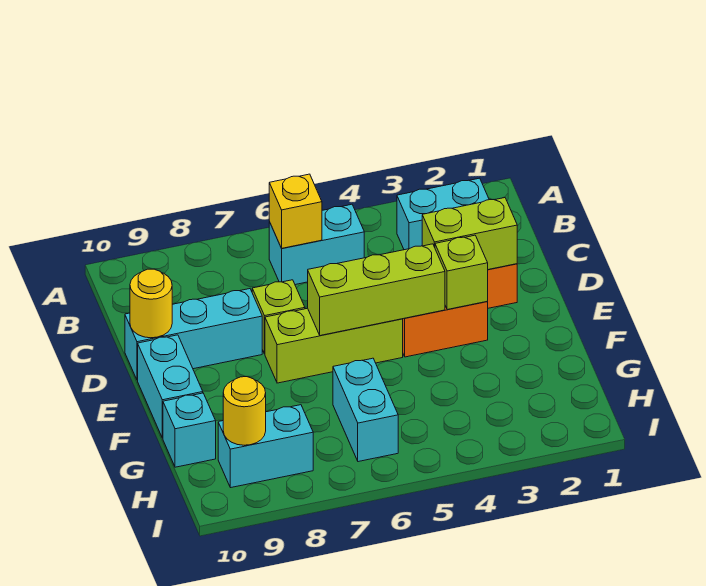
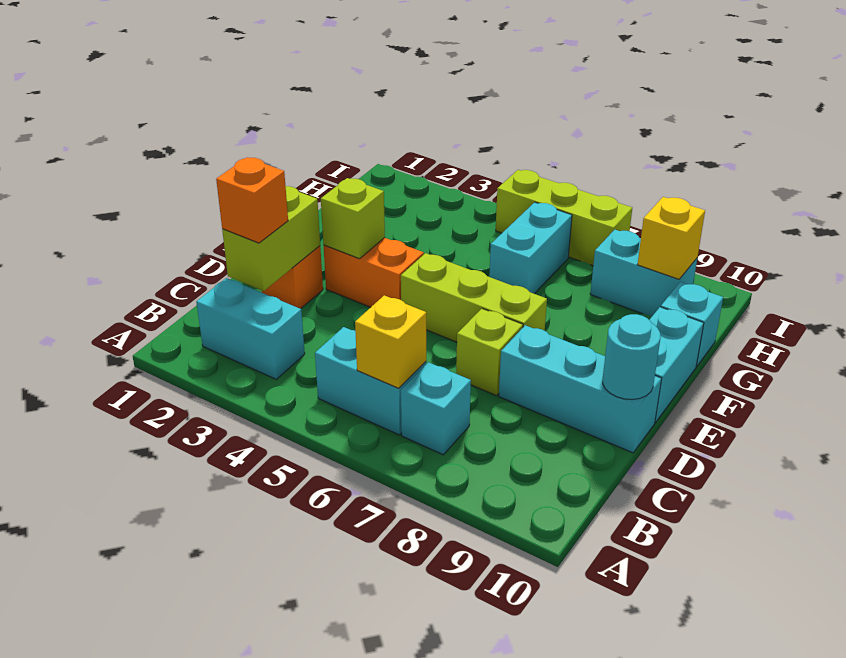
none -> cyan brick B7 level 1
none -> orange brick C2 level 3
lime brick D2:D3 level 2 -> lime brick C2:D2 level 2
yellow round brick D10 level 2 -> cyan round brick D10 level 2
lime brick E4:E6 level 2 -> lime brick I5:I7 level 1
yellow round brick H9 level 2 -> yellow brick H9 level 2

